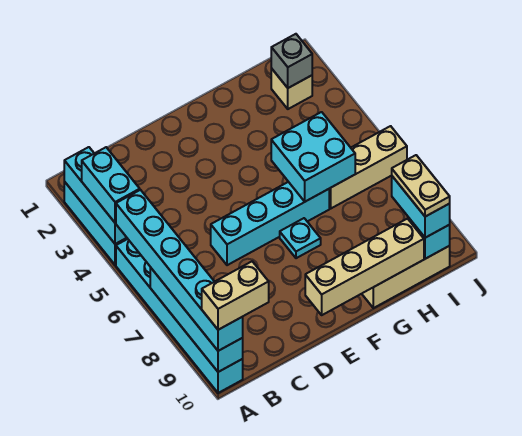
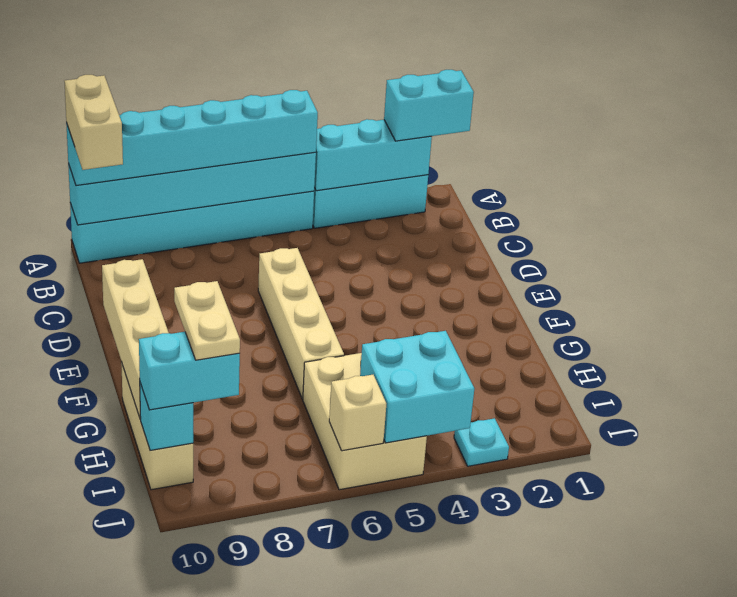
cyan brick A3:A4 level 3 -> cyan brick A1:A2 level 3
cyan brick A7:A10 level 2 -> cyan brick A5:A10 level 2
cyan brick D6:G6 level 1 -> tan brick D6:G6 level 1
cyan plate F7 level 1 -> cyan plate J3 level 1
cyan brick G5:H6 level 2 -> cyan brick I4:J5 level 2
tan brick H6:J6 level 1 -> tan brick H5:J6 level 1
tan brick I2 level 1 -> tan brick J6 level 2
grey brick I2 level 2 -> none
tan plate I9:I10 level 4 -> tan plate H9:I9 level 4

